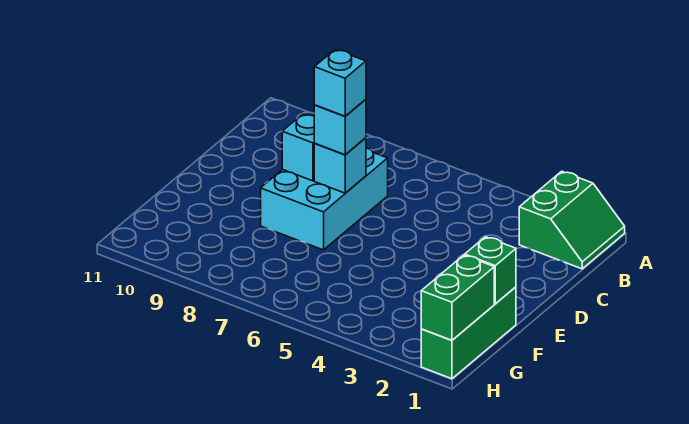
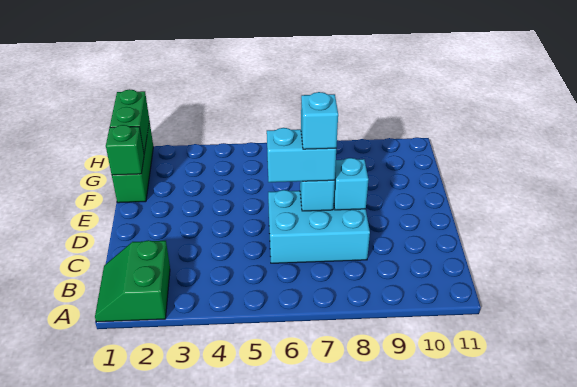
cyan brick C7:E8 level 1 -> cyan brick C6:D8 level 1
cyan brick D7 level 3 -> cyan brick D6:D7 level 3

